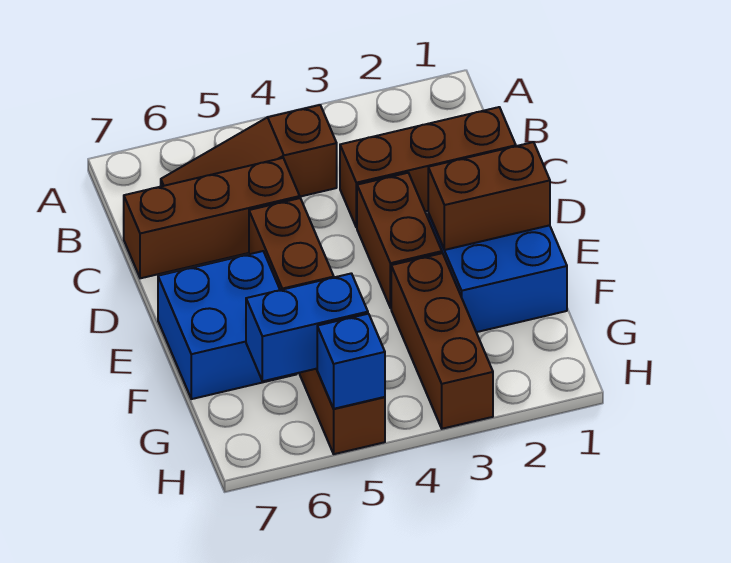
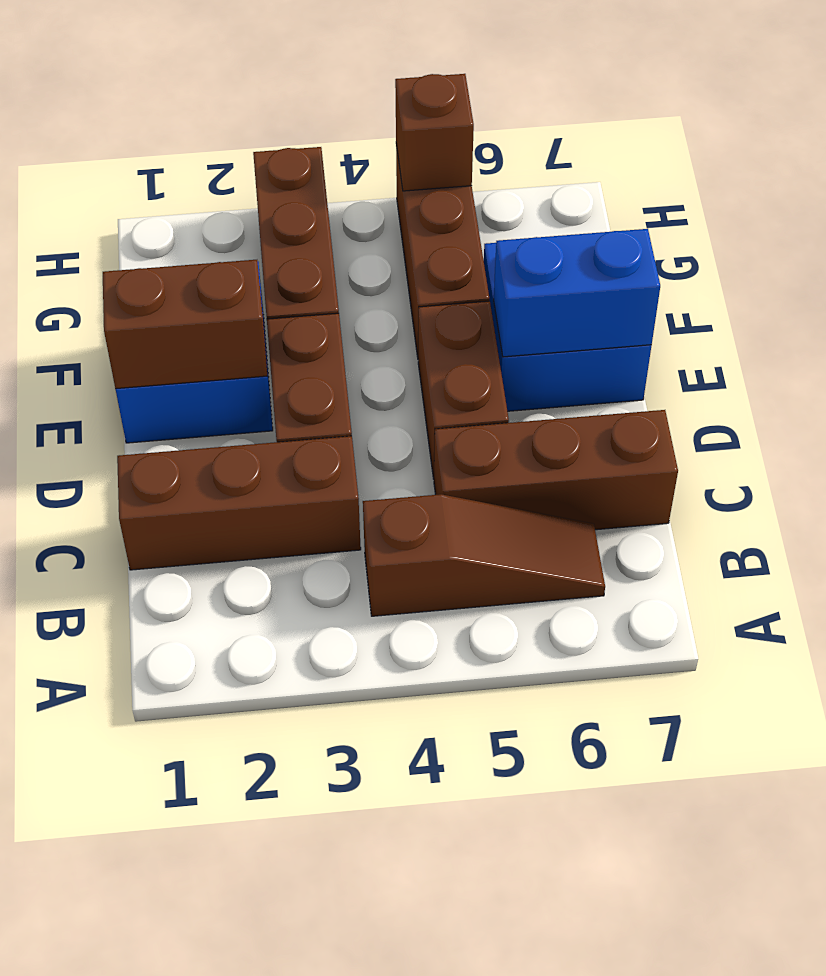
blue brick G5:G6 level 2 -> blue brick E6:E7 level 2
blue brick H5 level 2 -> brown brick H5 level 2

